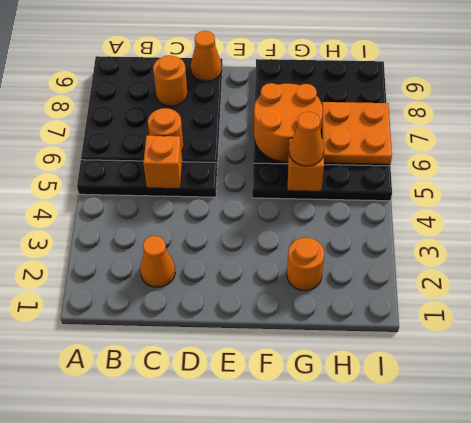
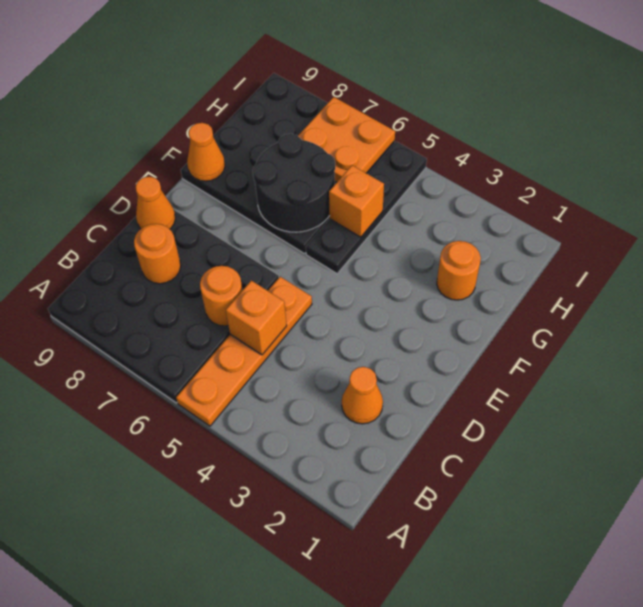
black plate A5:D5 level 1 -> orange plate A5:D5 level 1
orange round brick F6:G7 level 2 -> black round brick F6:G7 level 2
orange cone G5 level 3 -> orange cone F9 level 2

